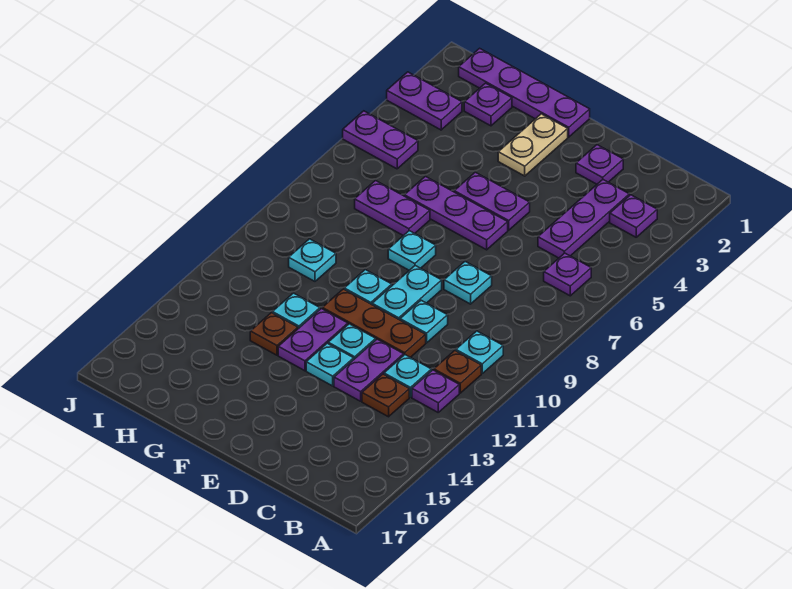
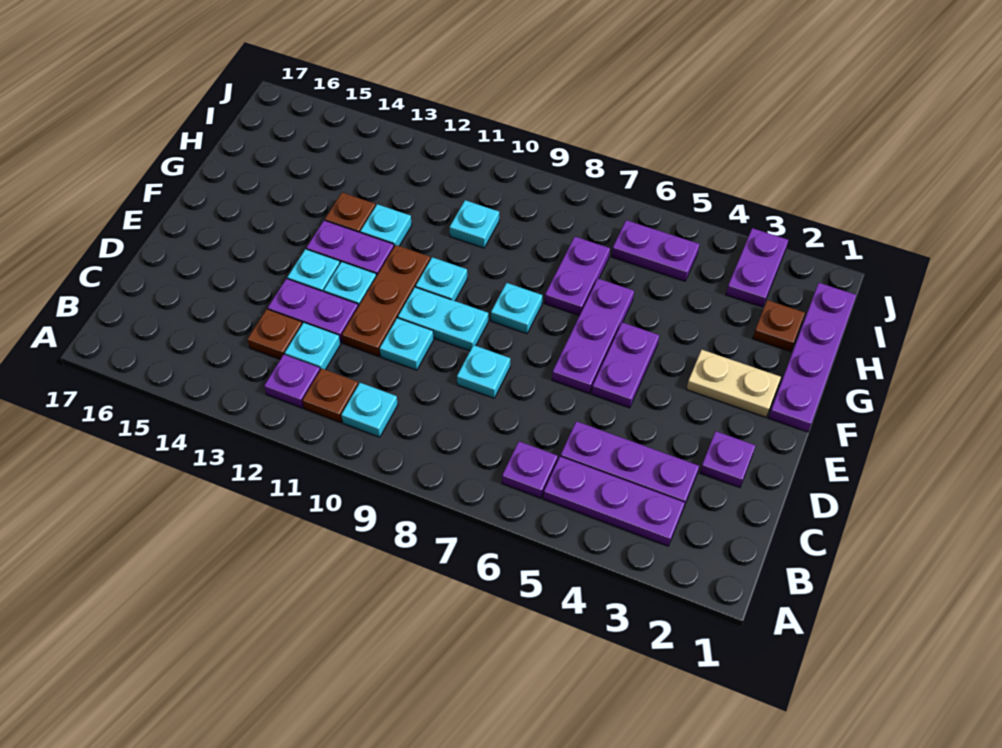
purple plate B3 level 1 -> purple plate B3:B5 level 1
purple plate H2 level 1 -> brown plate H2 level 1
purple plate I5:J5 level 1 -> purple plate I5:I6 level 1

